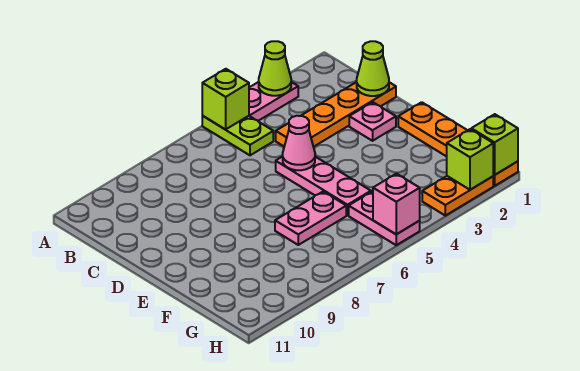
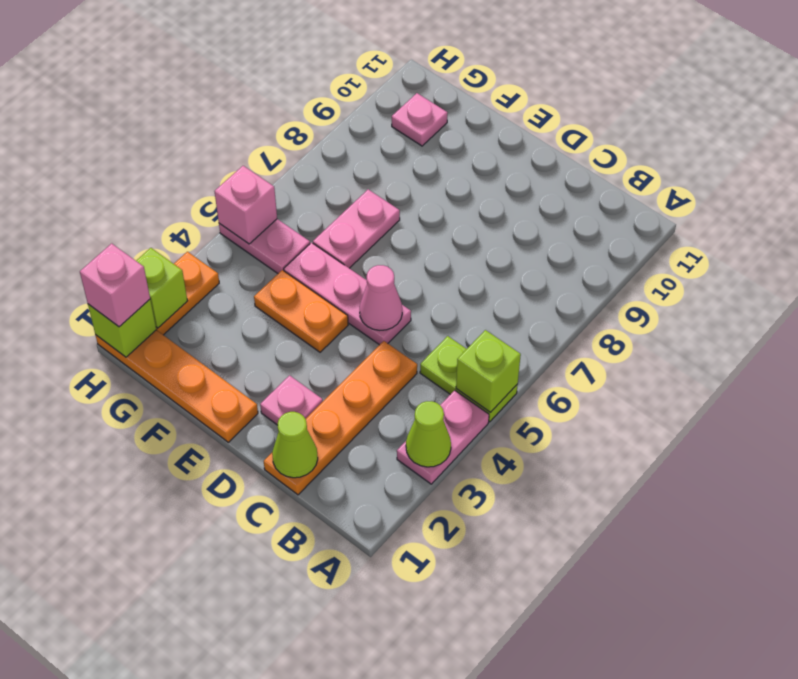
none -> orange plate E4:F4 level 1
none -> pink plate G10 level 1
none -> pink brick H1 level 3

